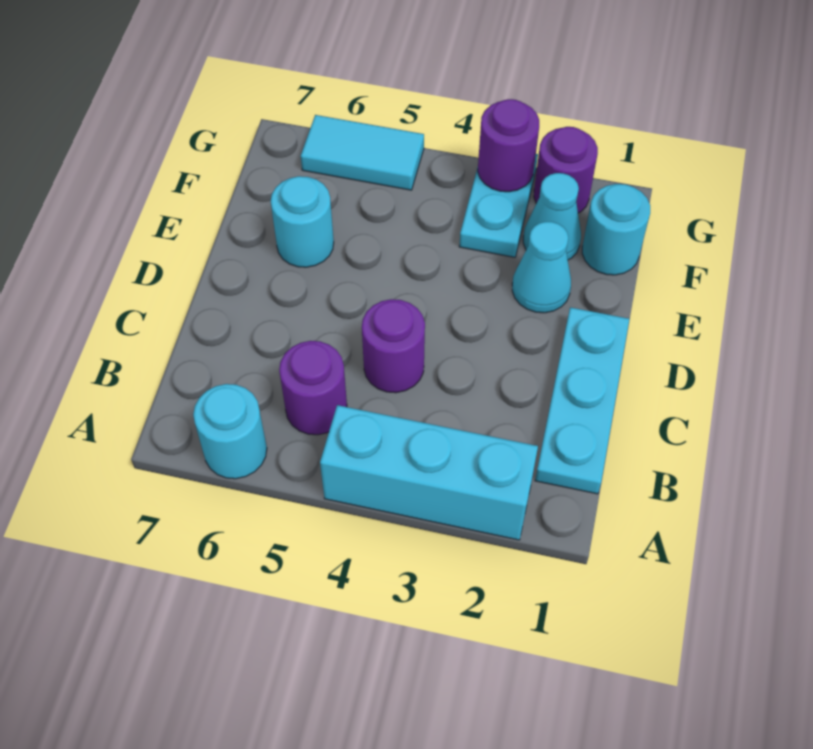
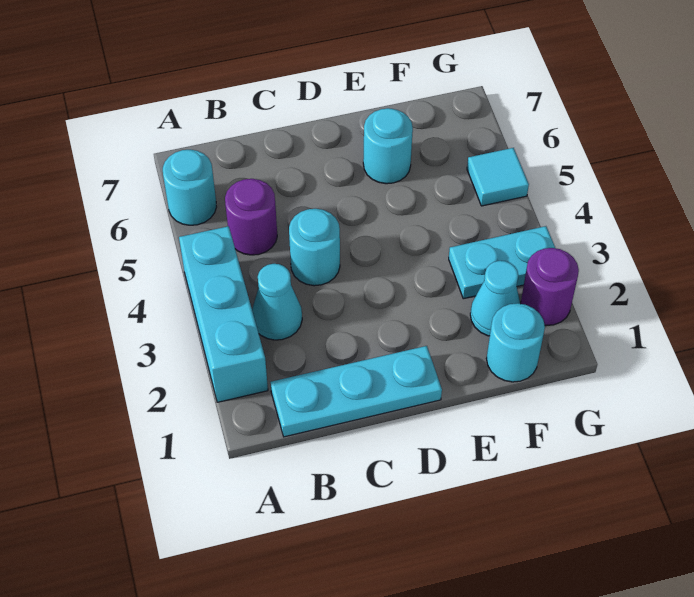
purple round brick C4 level 1 -> cyan round brick C4 level 1
cyan cone E2 level 1 -> cyan cone B3 level 1
purple round brick G3 level 2 -> none
cyan tile G5:G6 level 1 -> cyan tile G5 level 1

